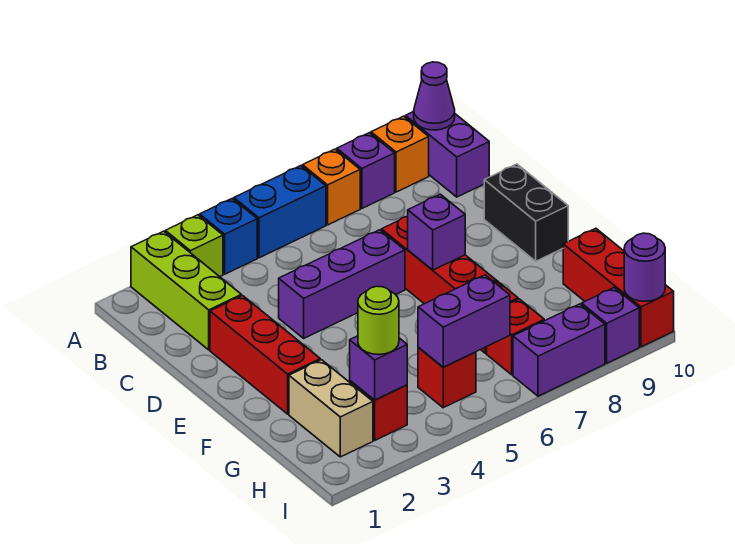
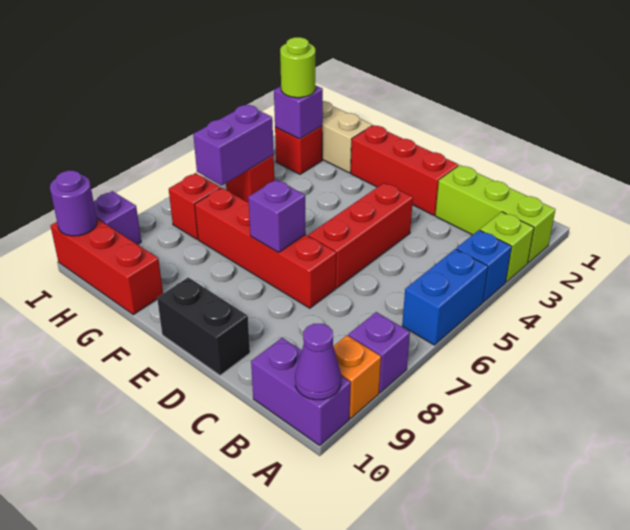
orange brick A7 level 1 -> none
purple brick D4:D6 level 1 -> red brick D4:D6 level 1
purple brick I7:I8 level 1 -> none

